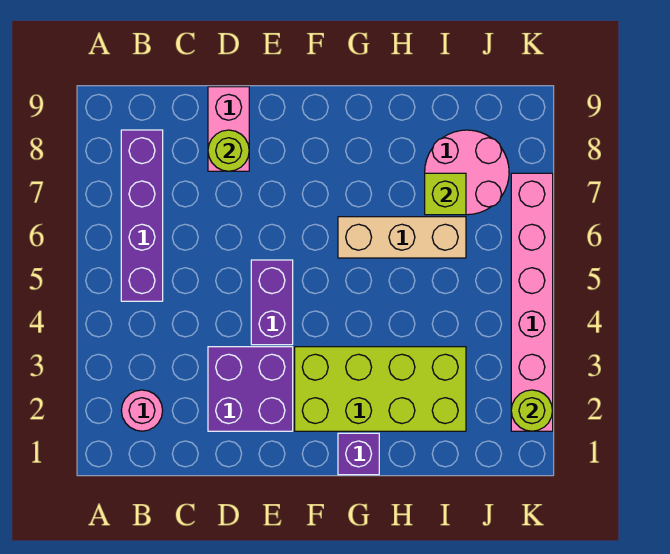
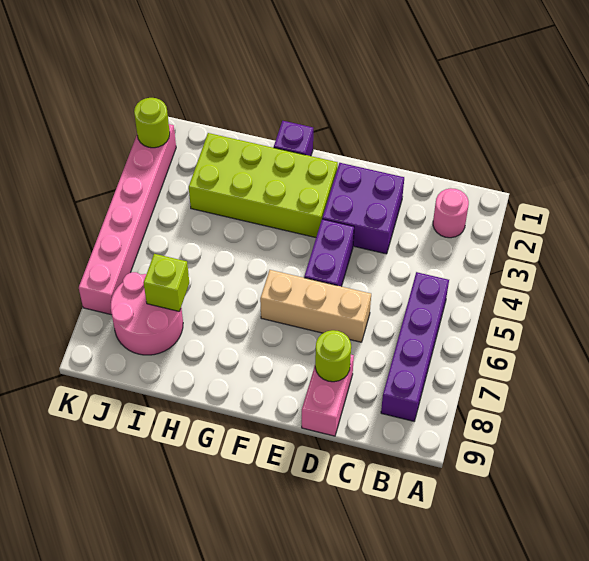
tan brick G6:I6 level 1 -> tan brick D6:F6 level 1

